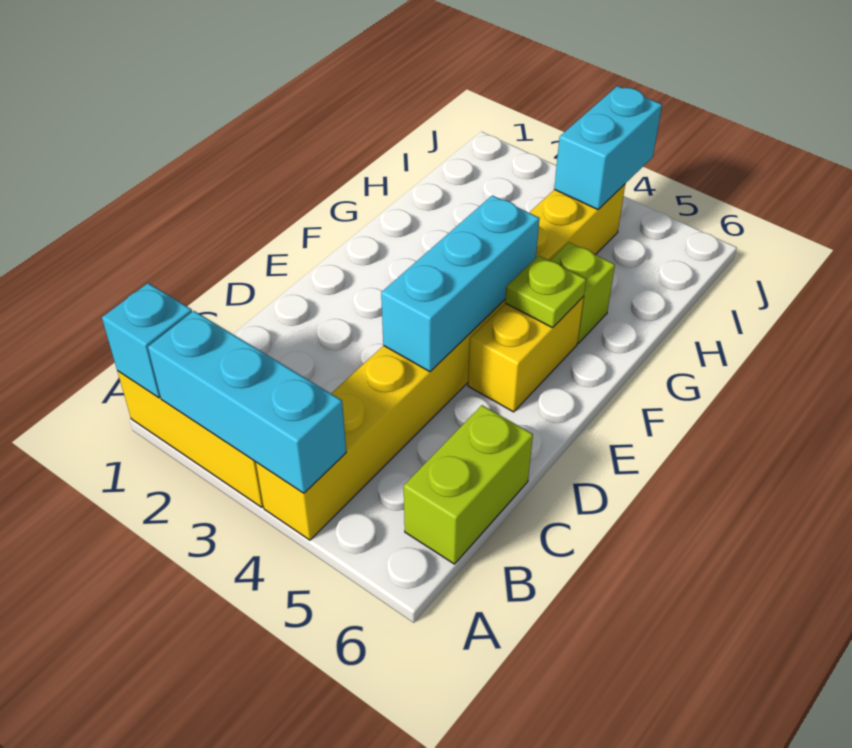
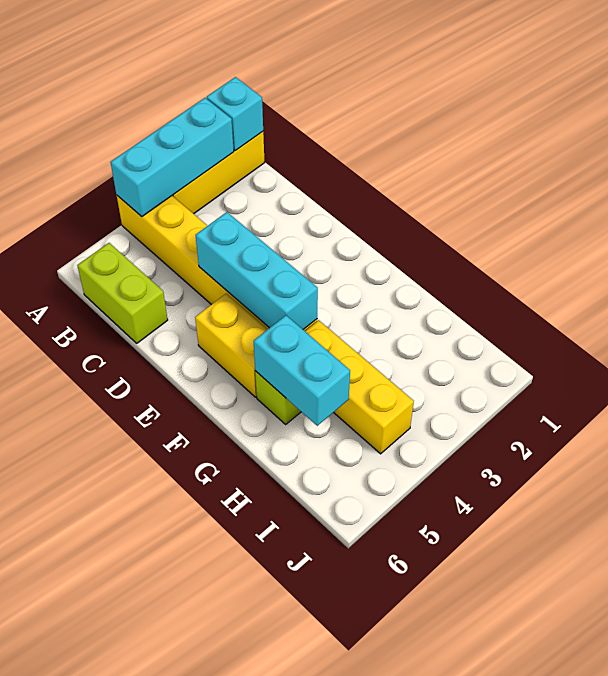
lime plate F5 level 2 -> none
cyan brick I4:J4 level 2 -> cyan brick G5:H5 level 2

